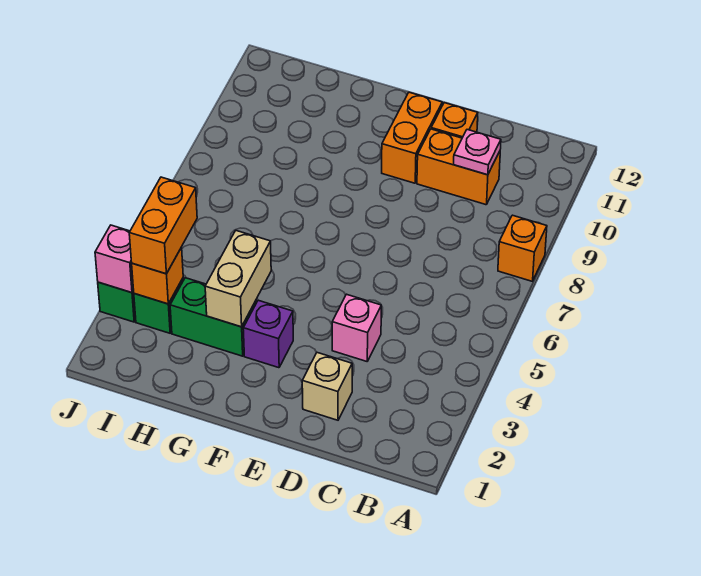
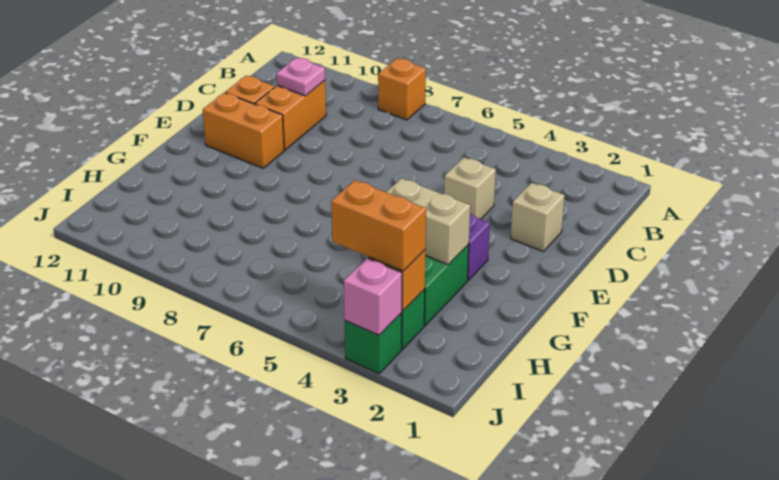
pink brick D4 level 1 -> tan brick D4 level 1

